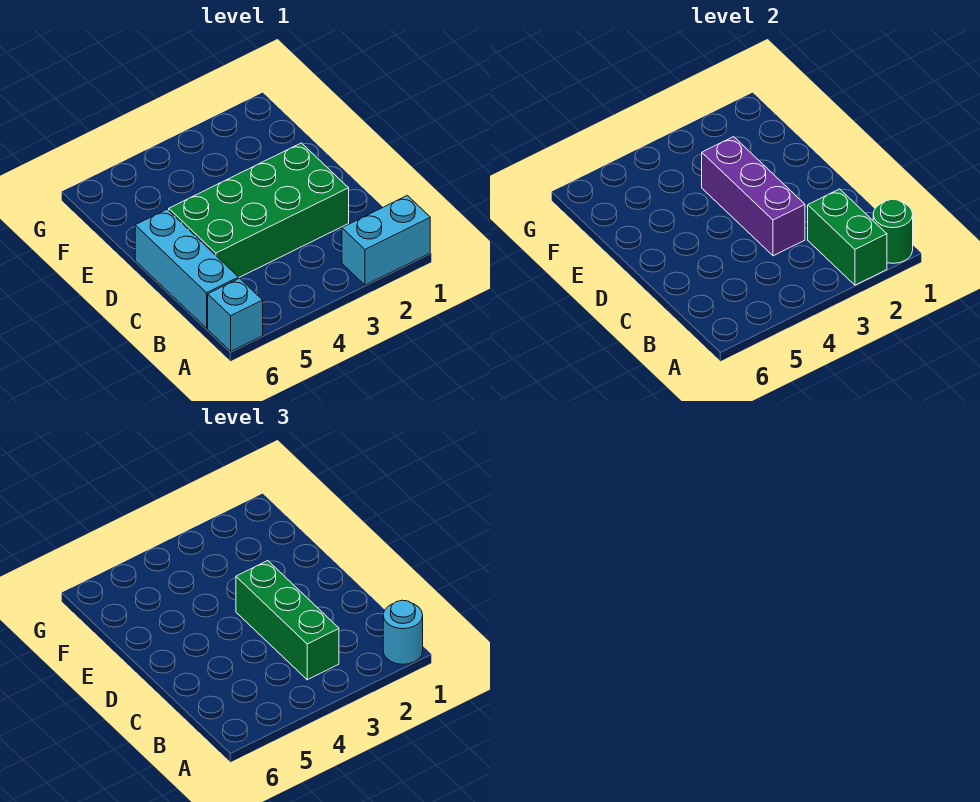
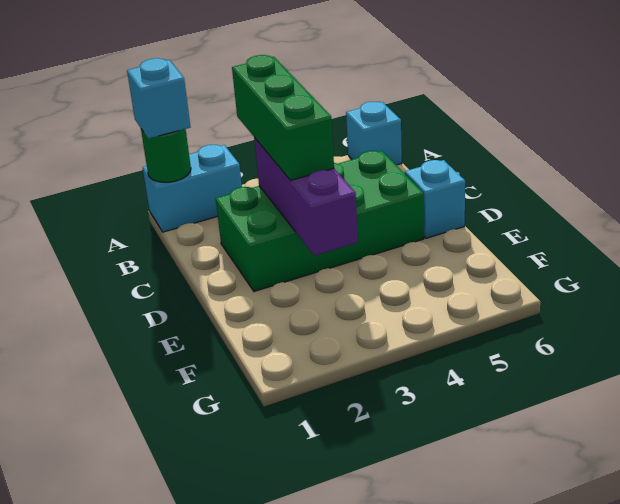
cyan round brick A1 level 3 -> cyan brick A1 level 3
green brick A2:B2 level 2 -> none
cyan brick B6:D6 level 1 -> cyan brick D6 level 1

